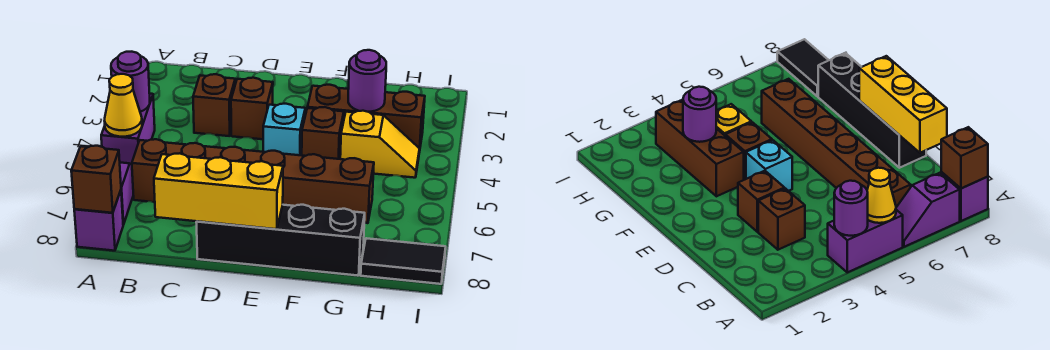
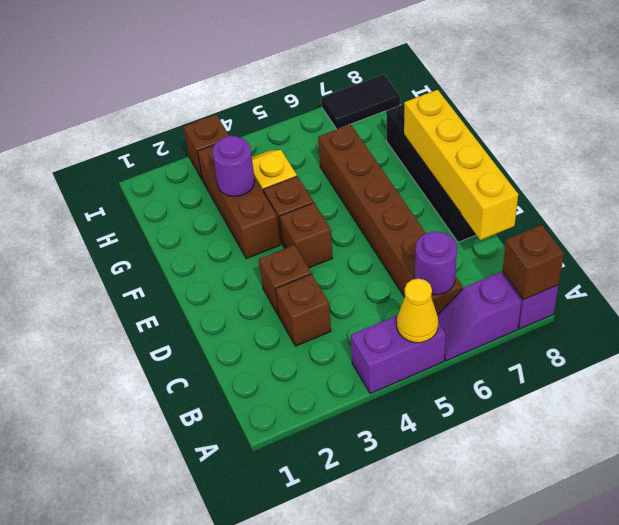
purple round brick A4 level 2 -> purple round brick B6 level 2
yellow brick C8:E8 level 2 -> yellow brick C8:F8 level 2
cyan brick E4 level 1 -> brown brick E4 level 1
black tile H8:I8 level 1 -> black tile I7:I8 level 1
none -> brown brick I3 level 1

